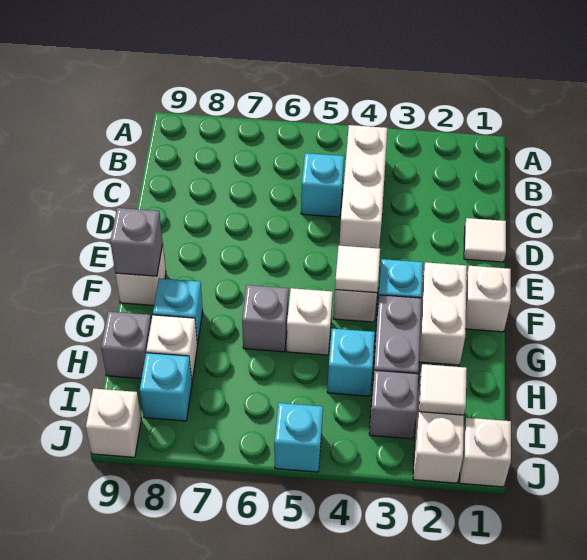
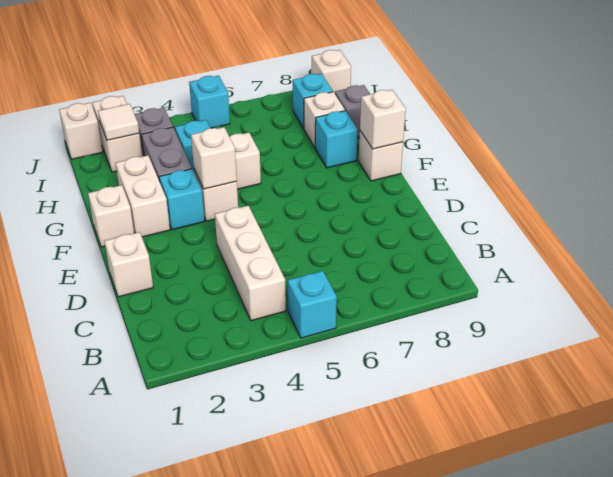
cyan brick C5 level 1 -> cyan brick A5 level 1
white tile D1 level 1 -> white brick D1 level 1
white tile F4 level 2 -> white brick F4 level 2
grey brick F9 level 2 -> white brick F9 level 2
grey brick G6 level 1 -> none

